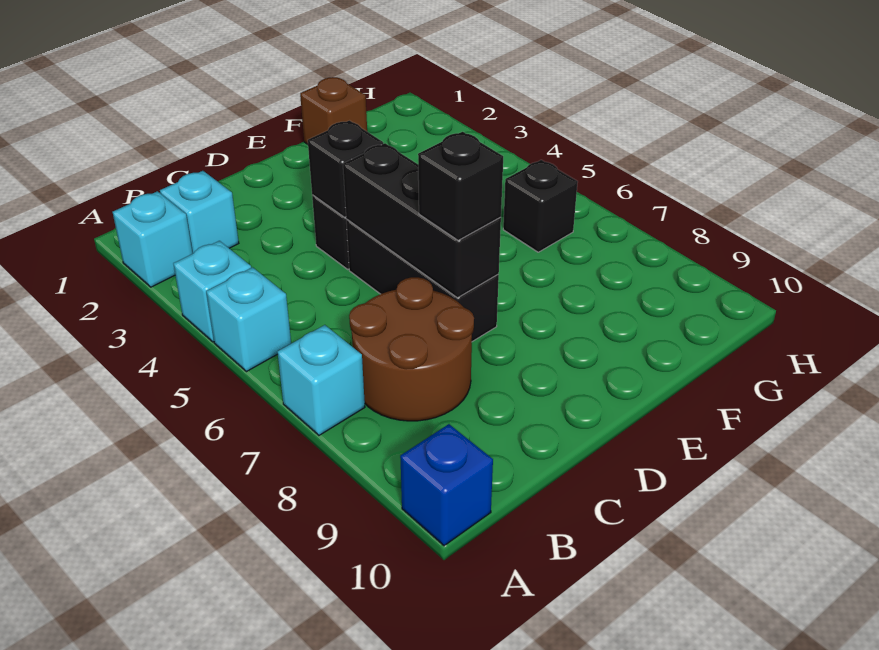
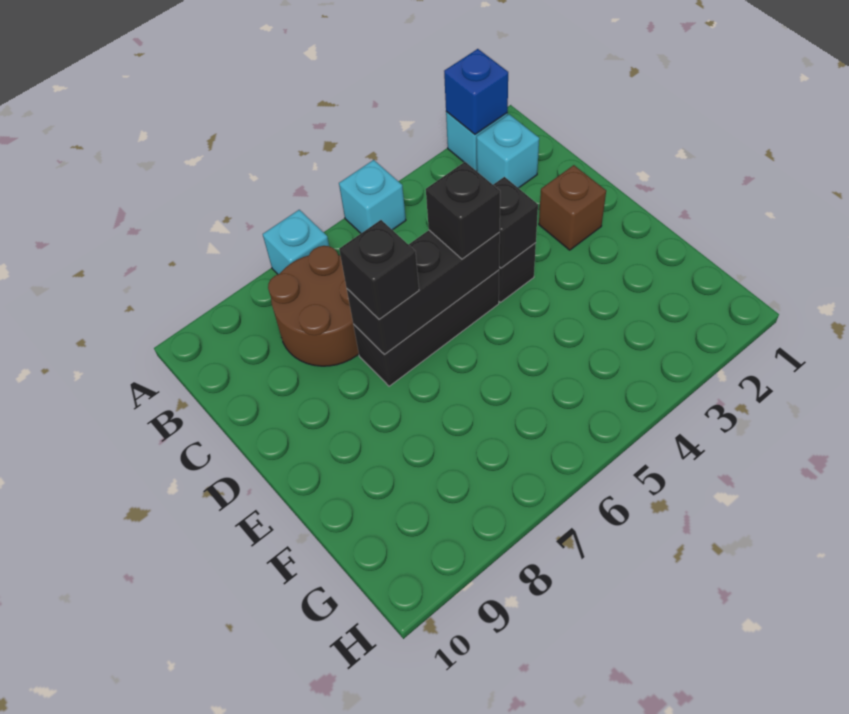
cyan brick A4 level 1 -> none
blue brick A10 level 1 -> blue brick A2 level 2
brown brick F1 level 1 -> brown brick D2 level 1
black brick G6 level 1 -> black brick D5 level 3

